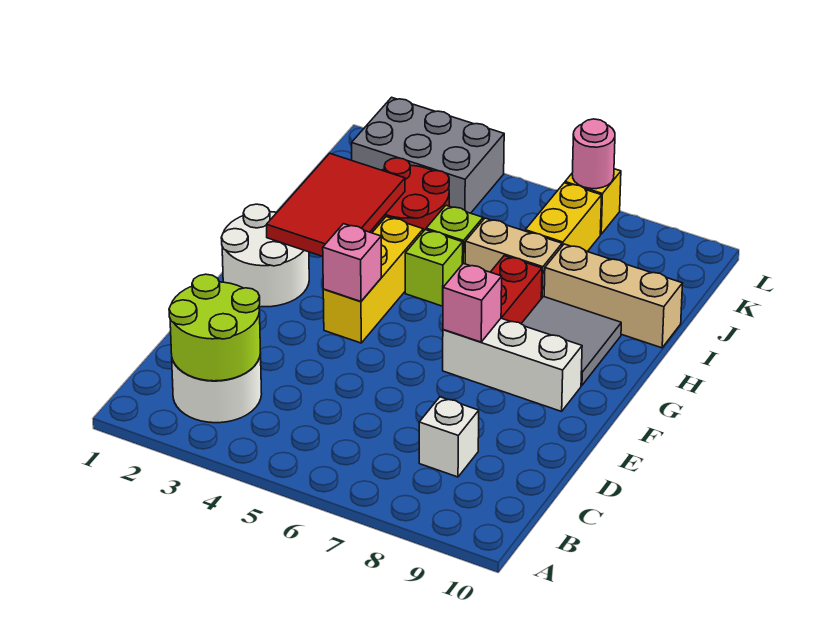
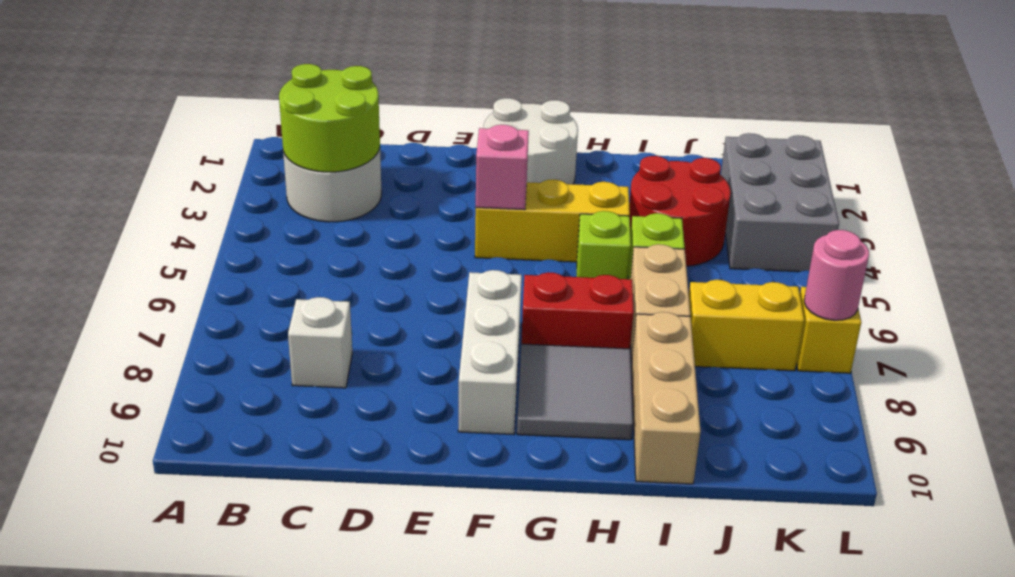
pink brick F7 level 2 -> none
red tile G2:I3 level 2 -> none

